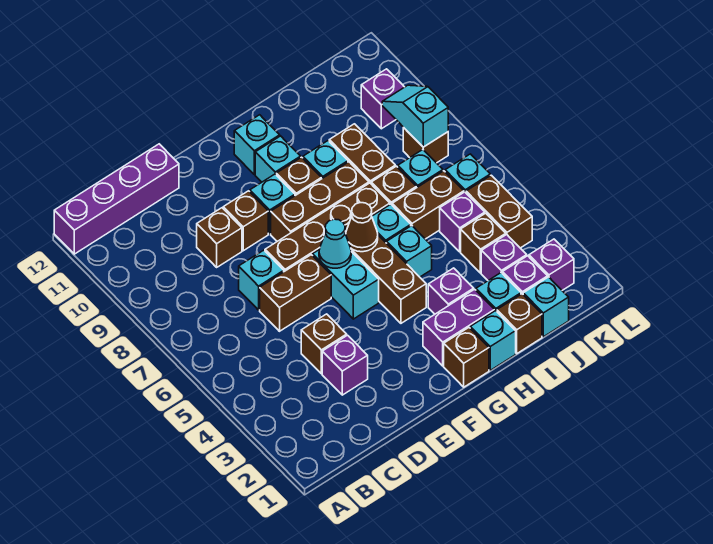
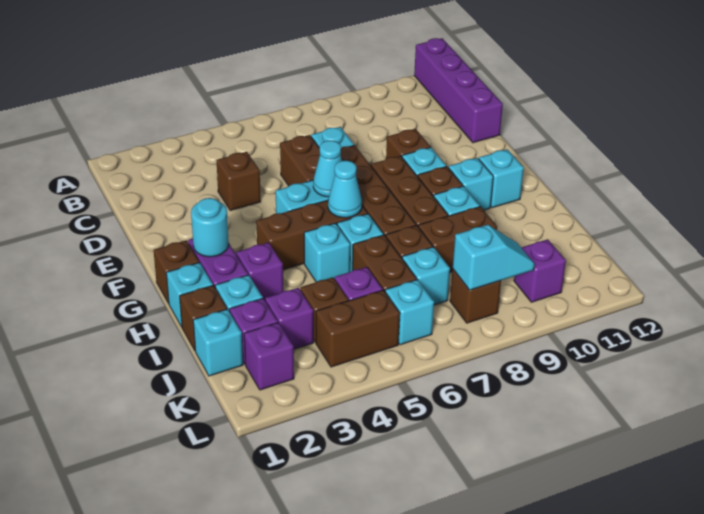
purple brick D3 level 1 -> none
brown brick D9 level 1 -> none
none -> cyan round brick G2 level 2
brown cone G6 level 2 -> cyan cone G6 level 2

